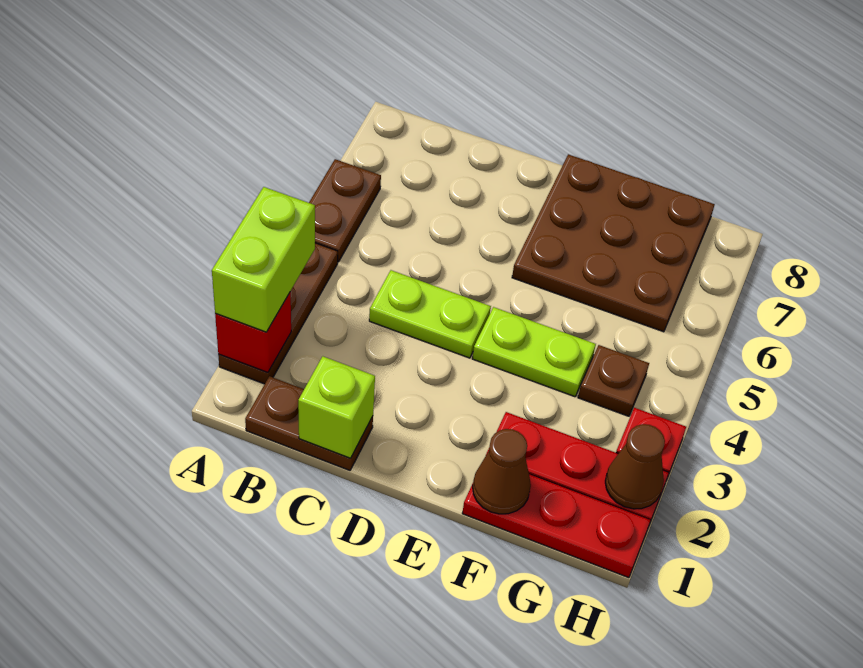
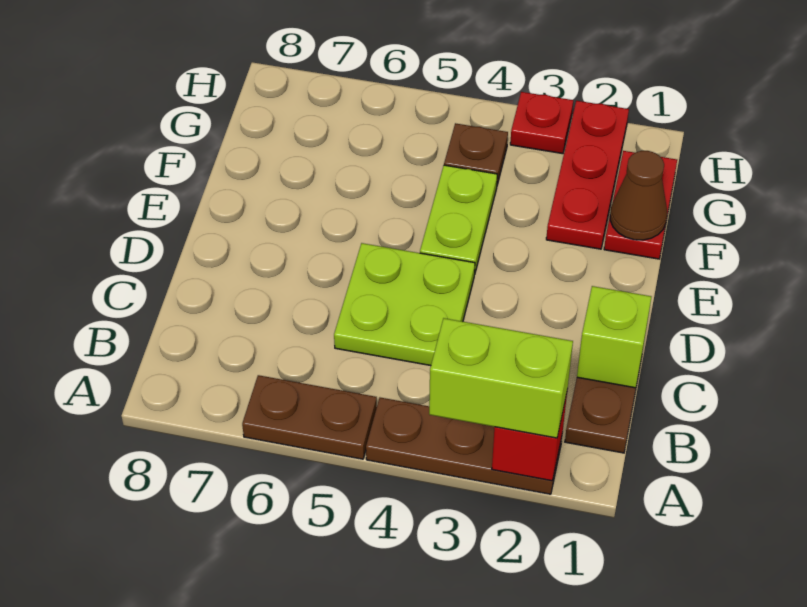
lime plate C4:D4 level 1 -> lime plate C4:D5 level 1
brown plate E6:G8 level 1 -> none
red plate F1:H1 level 1 -> red plate F1:G1 level 1
brown cone H2 level 2 -> none

